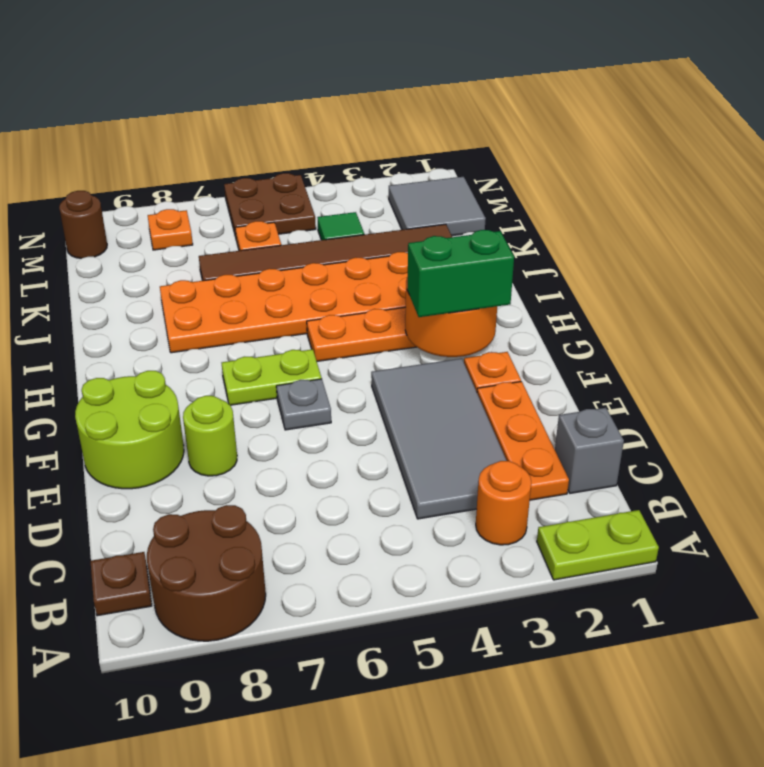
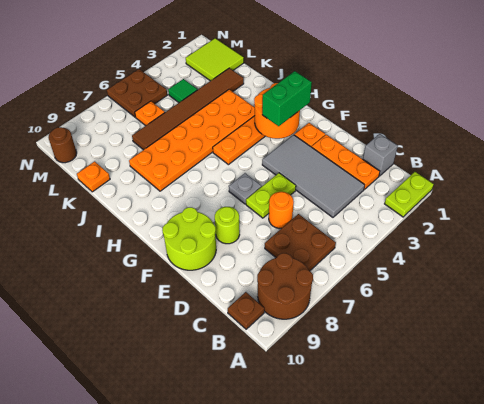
orange round brick B3 level 1 -> orange round brick D6 level 1
none -> brown plate B6:C7 level 1
lime plate G6:G7 level 1 -> lime plate E5:E6 level 1
grey tile L1:M2 level 1 -> lime tile L1:M2 level 1
orange plate M8 level 1 -> orange plate K10 level 1

